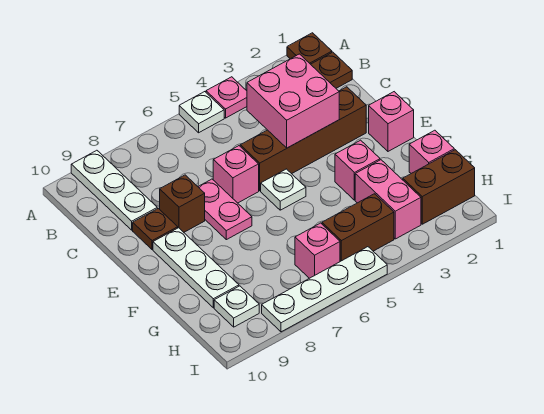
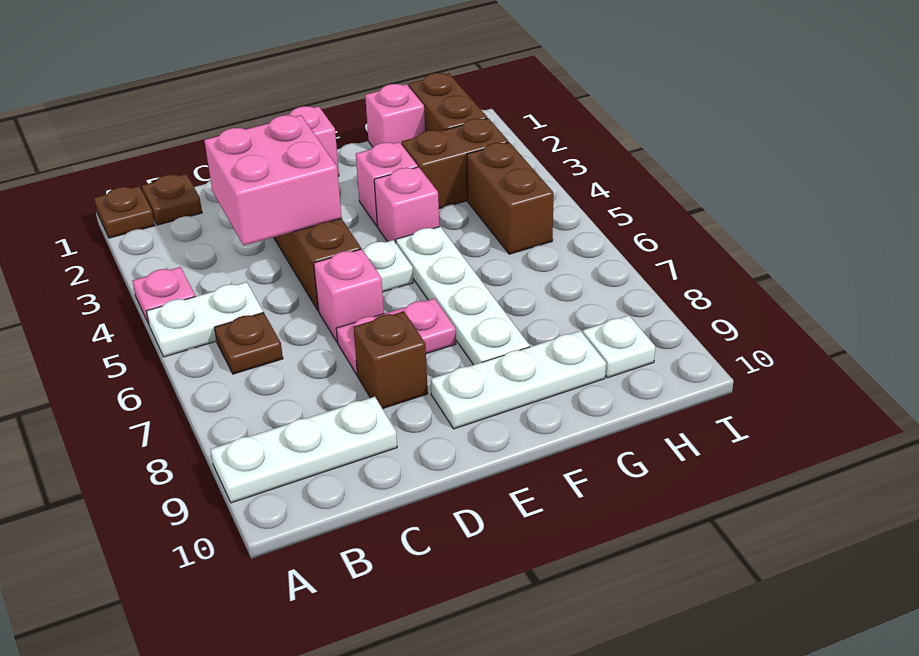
white plate A5 level 1 -> white plate A5:B5 level 1
brown plate D9 level 1 -> brown plate B6 level 1
pink brick G3:H3 level 1 -> brown brick G3:H3 level 1
pink brick H6 level 1 -> pink brick F4 level 1
white plate I5:I8 level 1 -> white plate F5:F8 level 1

